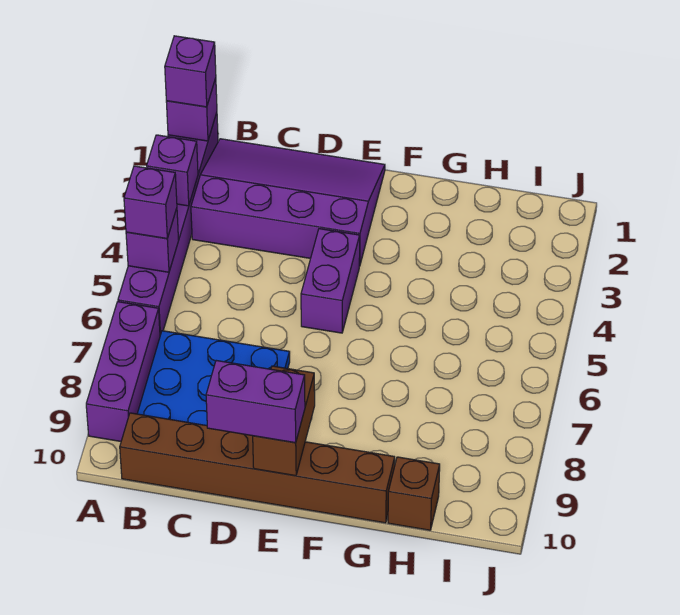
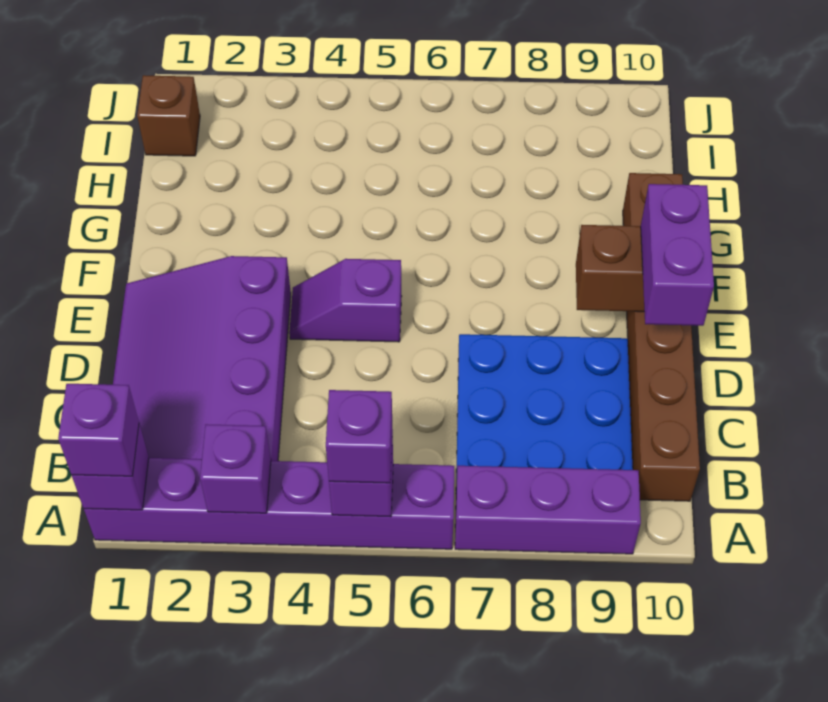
purple brick E4:E5 level 1 -> purple slope E4:E5 level 1 top 5
brown brick H10 level 1 -> brown brick I1 level 1

